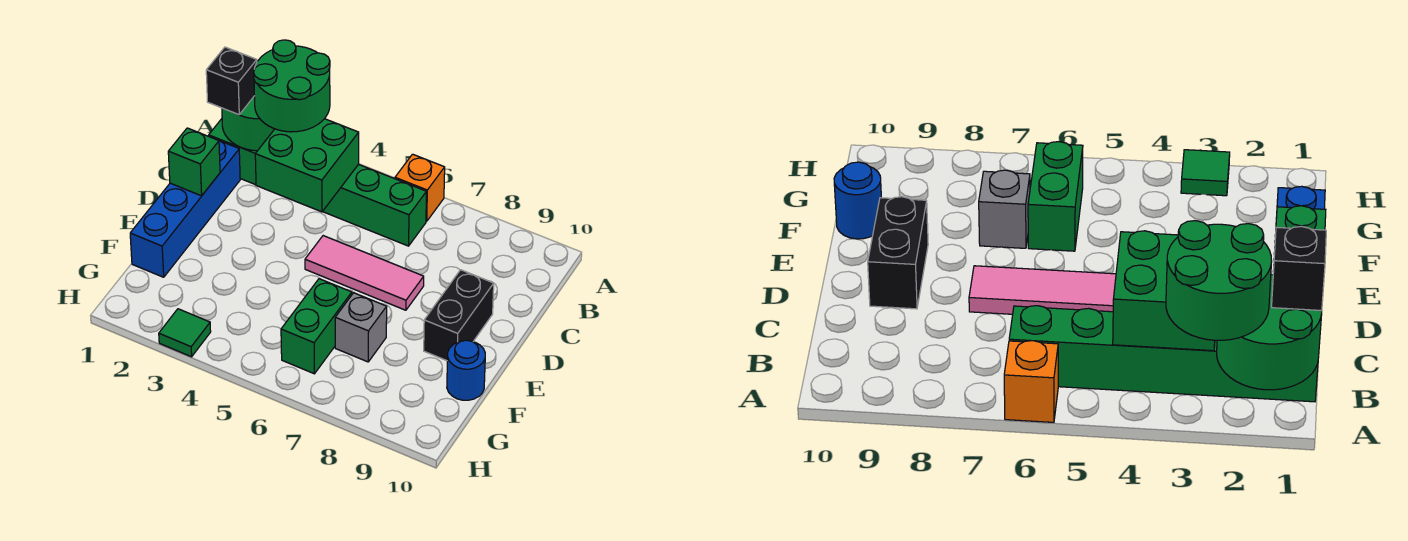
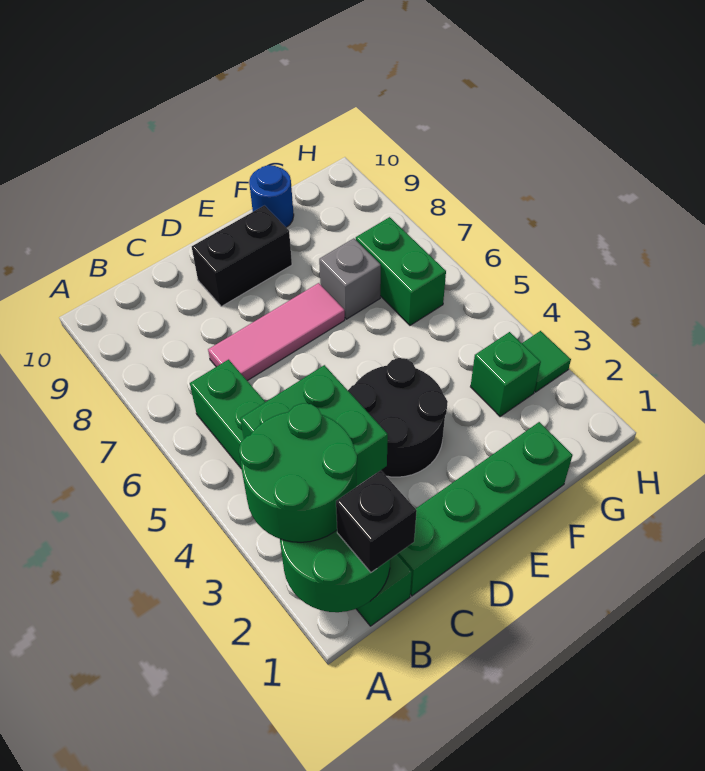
orange brick A6 level 1 -> none
blue brick C1:F1 level 1 -> green brick C1:F1 level 1
green brick D1 level 2 -> green brick G3 level 1
none -> black round brick D3:E4 level 1
pink tile D5:D7 level 1 -> pink tile C7:E7 level 1
green brick F6:G6 level 1 -> green brick G6:G7 level 1

